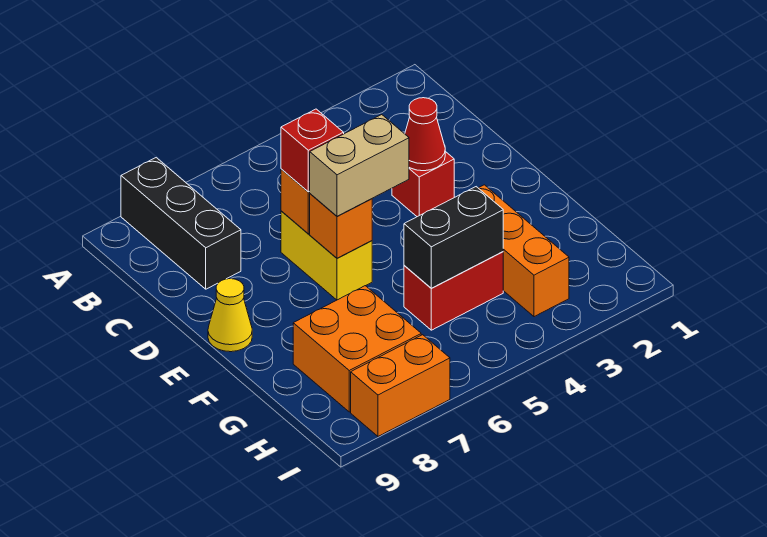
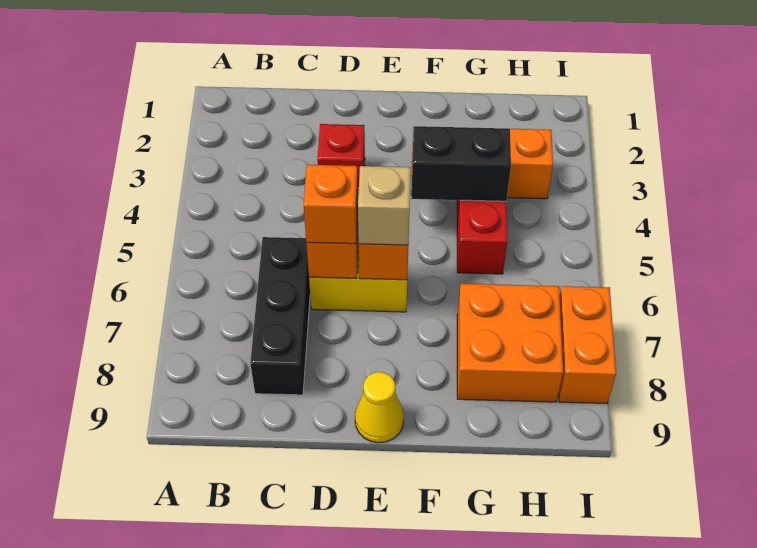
black brick A8:C8 level 1 -> black brick C6:C8 level 1
red cone D3 level 2 -> none
red brick D6 level 3 -> orange brick D6 level 3
tan brick E5:E6 level 3 -> tan brick E6 level 3
black brick G4:G5 level 2 -> black brick F4:G4 level 2

